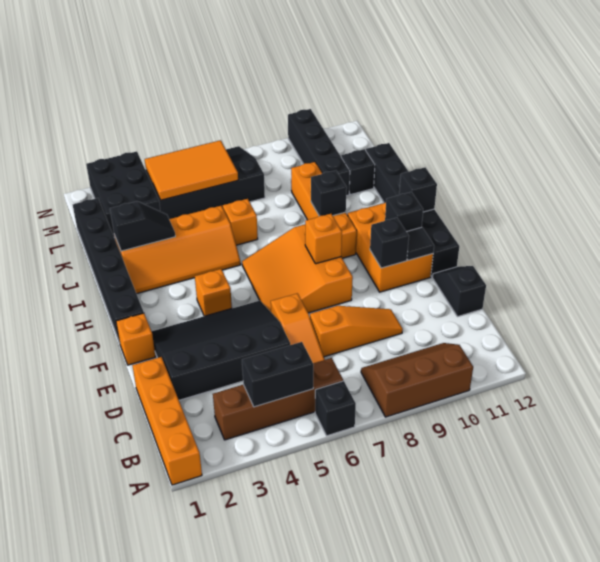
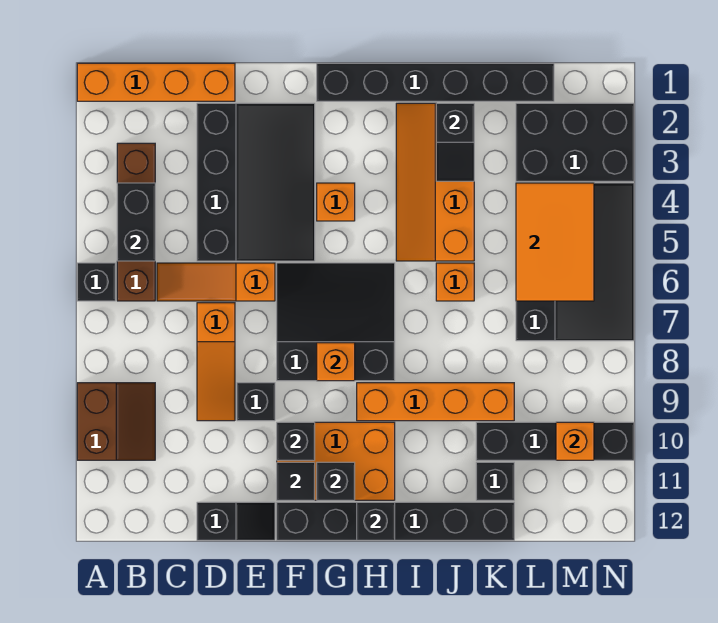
brown slope A8:B10 level 1 top A -> brown slope A9:B10 level 1 top A
orange brick F1 level 1 -> orange brick M10 level 2
orange slope F6:H8 level 1 top 8 -> black slope F6:H8 level 1 top 8
black brick I9 level 2 -> black brick E9 level 1

